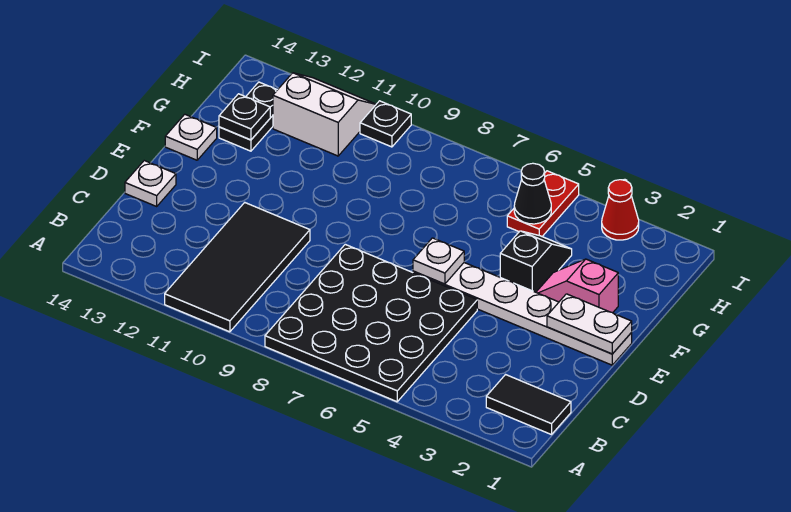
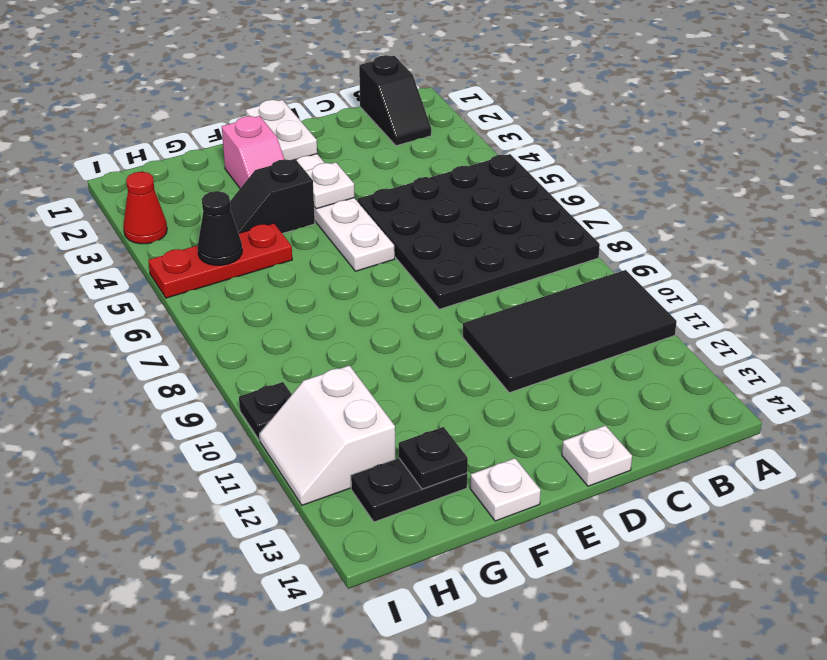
black tile B1:B2 level 1 -> black slope B1:B2 level 1 top 1
white plate E6 level 2 -> white plate E4 level 2
red plate H5:I5 level 1 -> red plate G5:I5 level 1

